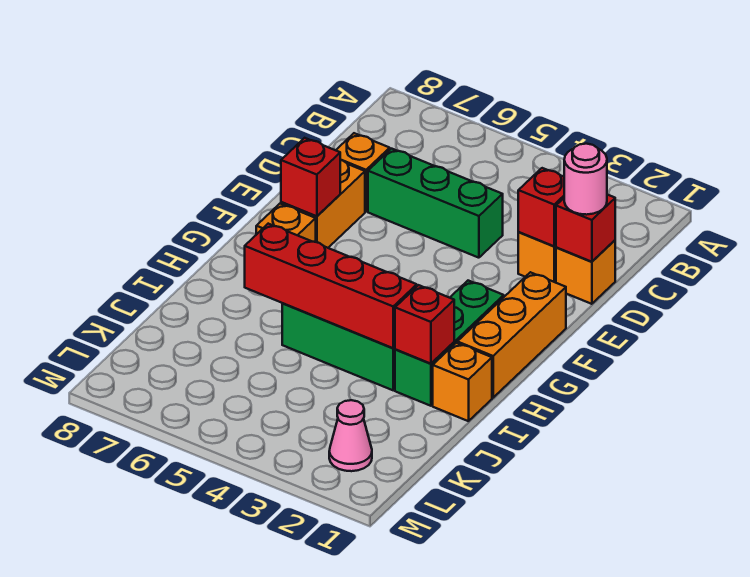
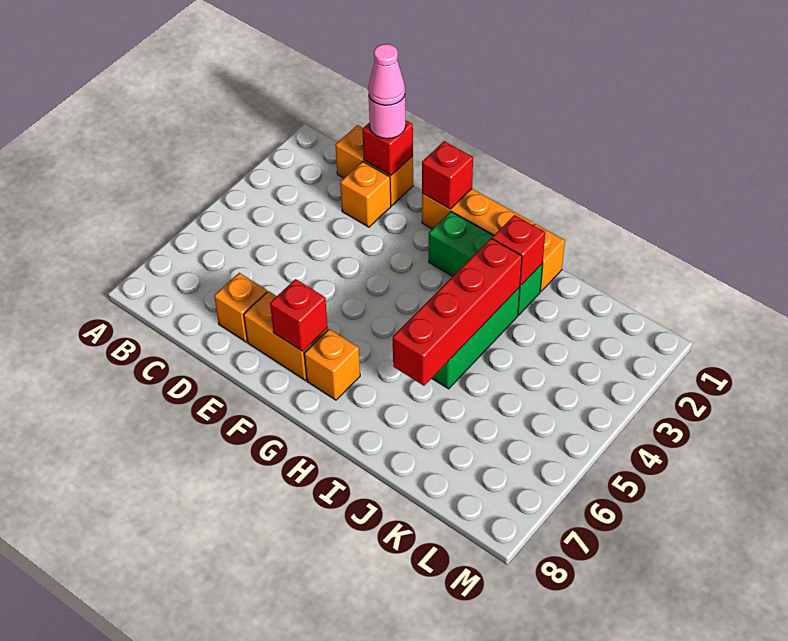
orange brick D1 level 1 -> orange brick C1:D1 level 1
red brick D2 level 2 -> red brick F1 level 2
green brick D4:D6 level 1 -> none
pink cone L2 level 1 -> pink cone D1 level 4

